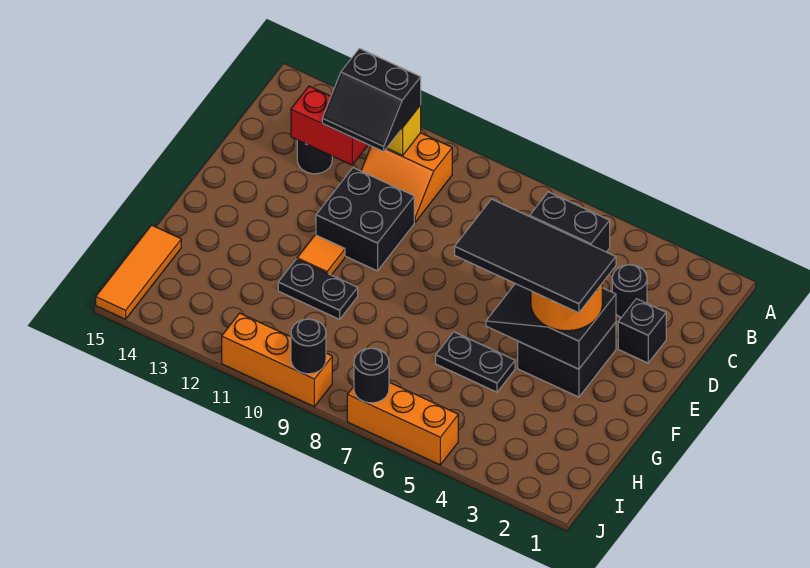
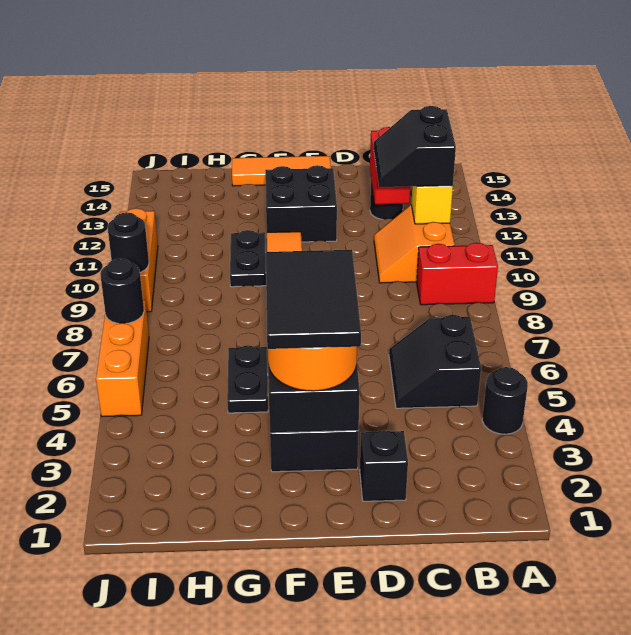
none -> red brick A9:B9 level 1
black round brick C3 level 1 -> black round brick A4 level 1
black brick D10:E11 level 1 -> black brick E12:F13 level 1
black tile E3:F6 level 4 -> black tile E3:F5 level 4
orange tile H15:J15 level 1 -> orange tile E15:G15 level 1

